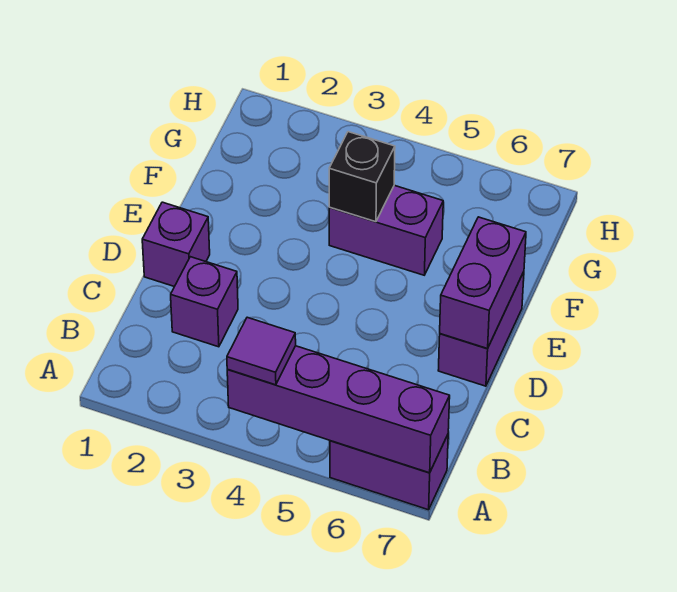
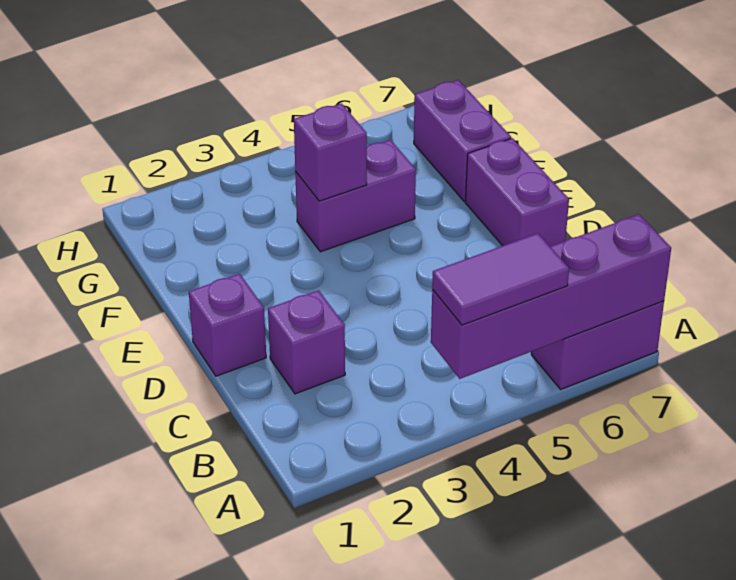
purple tile A4 level 3 -> purple tile A4:A5 level 3
purple brick D7:E7 level 2 -> purple brick F7:G7 level 1
black brick F4 level 2 -> purple brick F4 level 2

